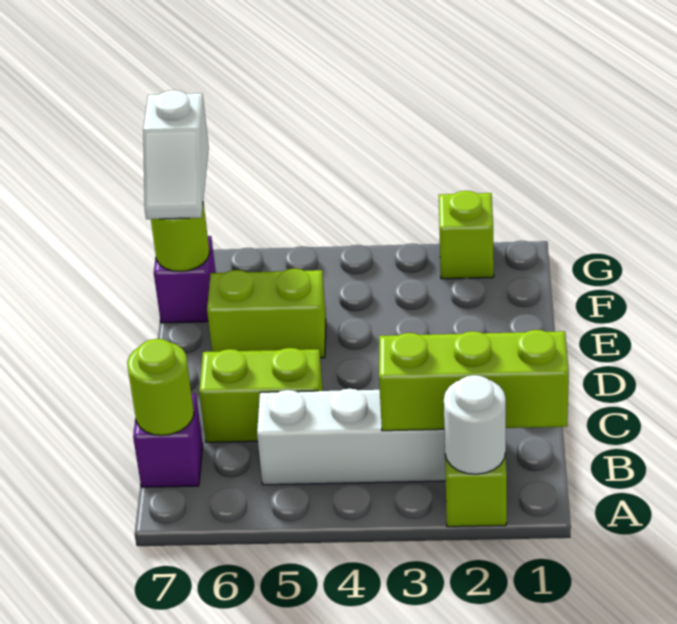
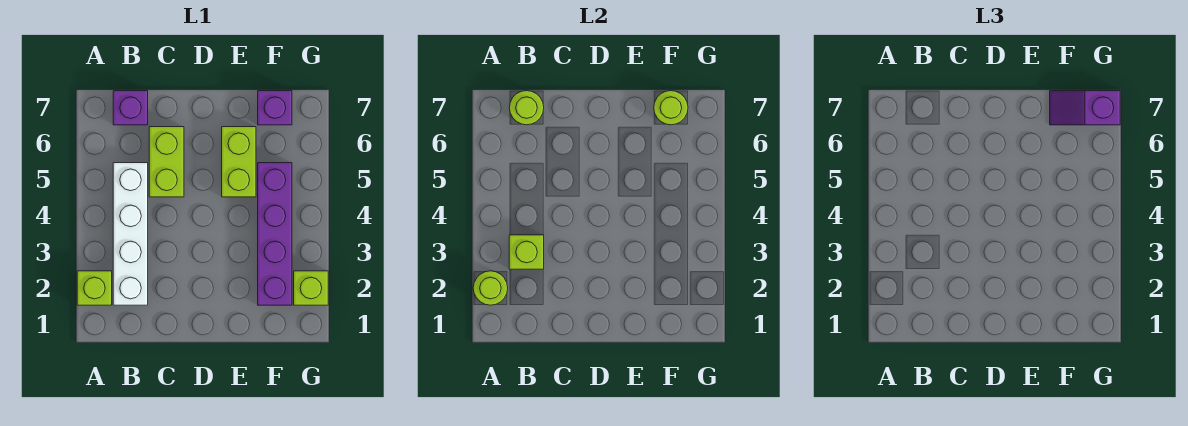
white round brick A2 level 2 -> lime round brick A2 level 2
lime brick B1:B3 level 2 -> lime brick B3 level 2
none -> purple brick F2:F5 level 1
white slope F7:G7 level 3 top G -> purple slope F7:G7 level 3 top G

